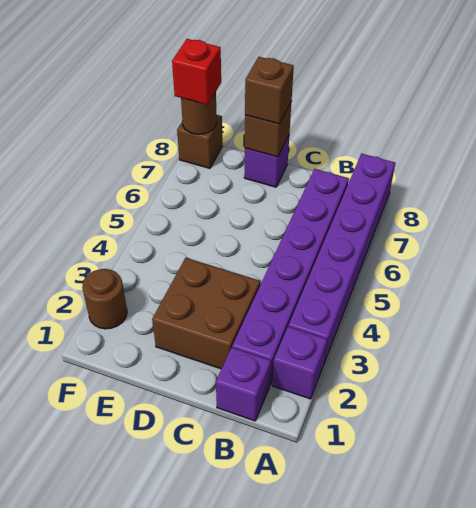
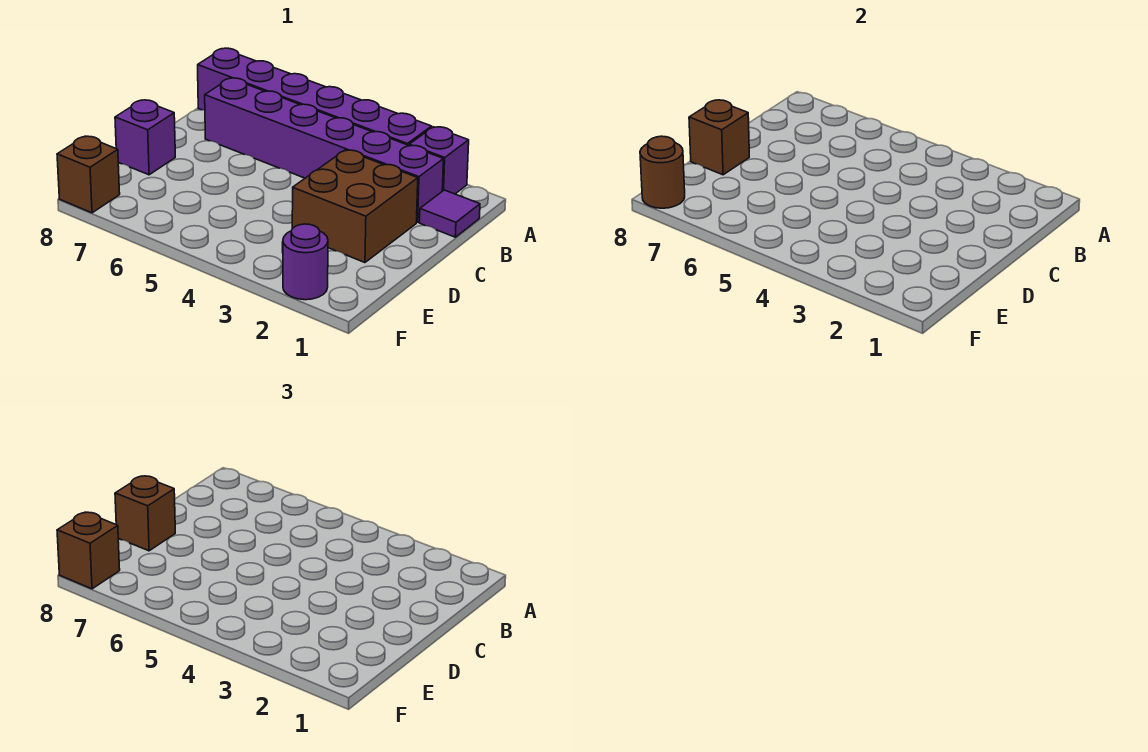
purple brick B1 level 1 -> purple tile B1 level 1
brown round brick F2 level 1 -> purple round brick F2 level 1
red brick F8 level 3 -> brown brick F8 level 3

